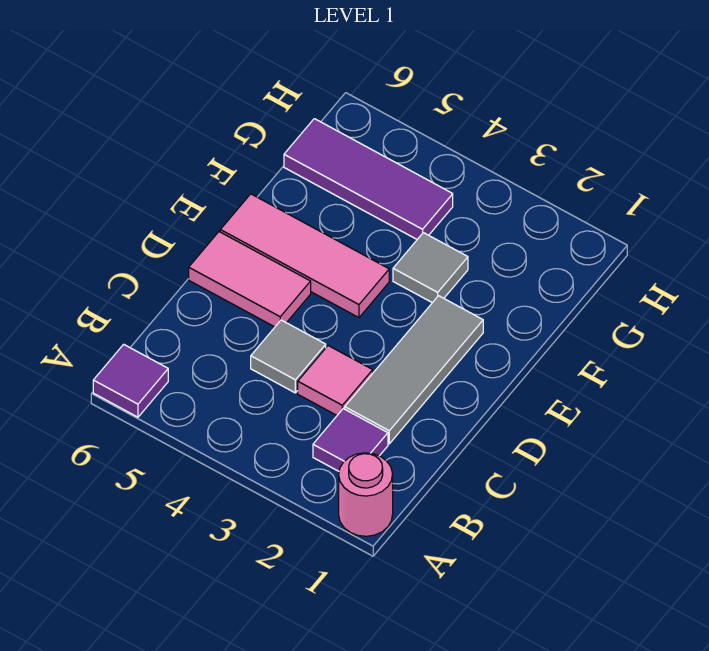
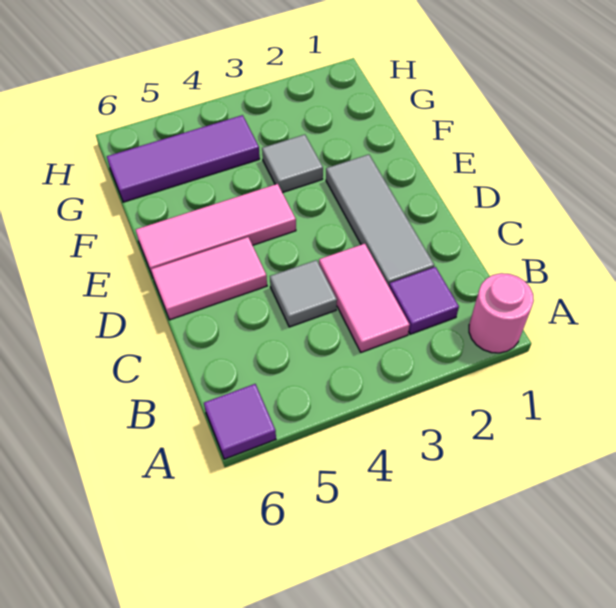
pink tile C3 level 1 -> pink tile B3:C3 level 1

